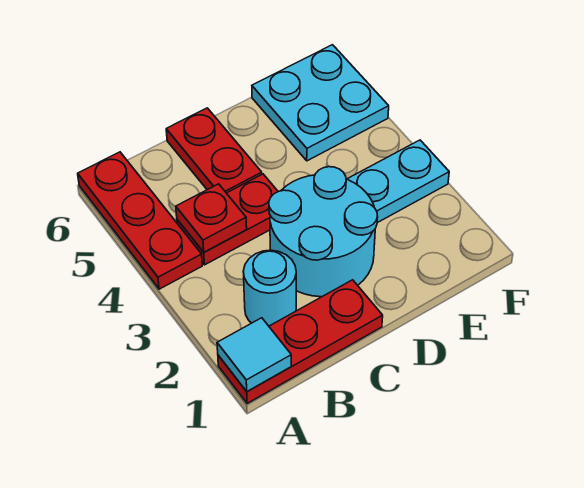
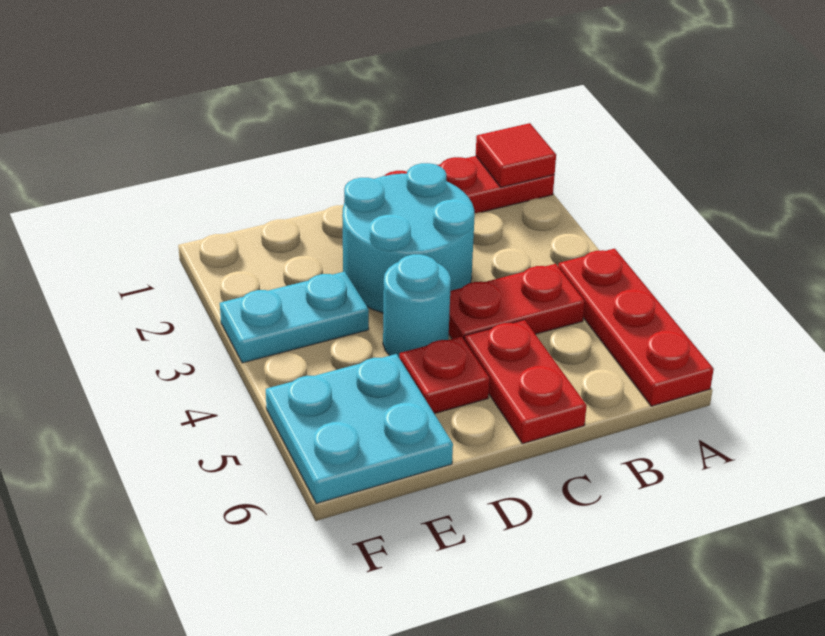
cyan tile A1 level 2 -> red tile A1 level 2
cyan round brick B2 level 1 -> cyan round brick D4 level 1
red plate B4 level 2 -> red plate D5 level 1

